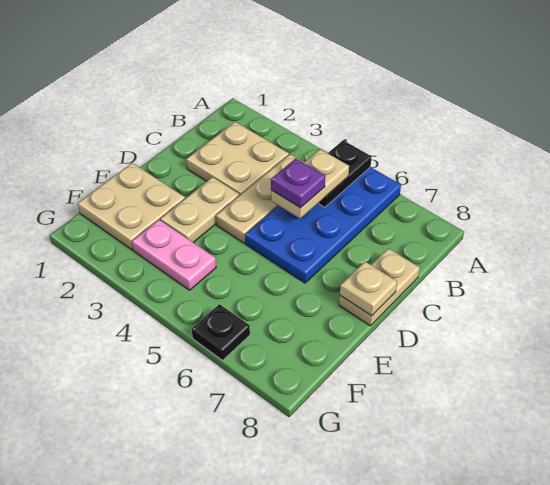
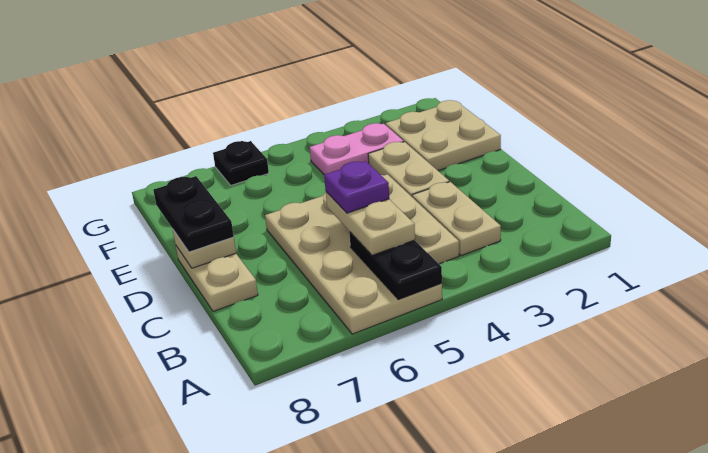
blue plate A5:D6 level 1 -> tan plate A5:D6 level 1
tan plate B2:C3 level 1 -> tan plate B3:C3 level 1
none -> black plate D8:E8 level 3

